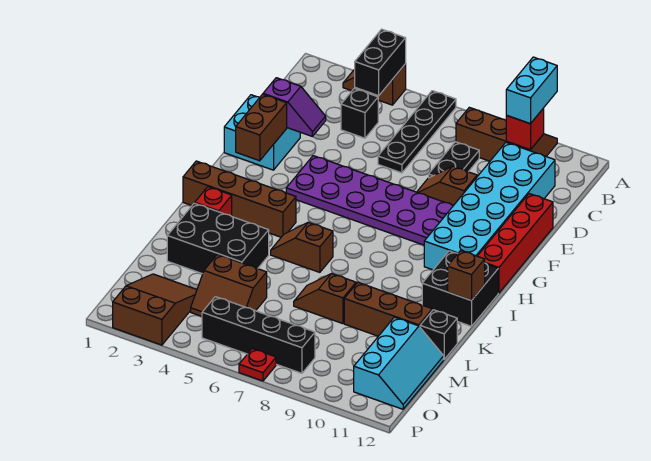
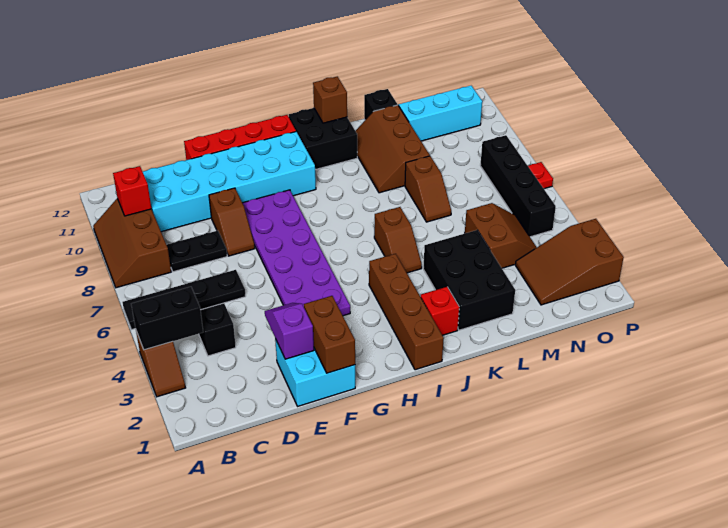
cyan brick A10:B10 level 3 -> none
brown brick F2:G2 level 2 -> brown brick F1:F2 level 2

